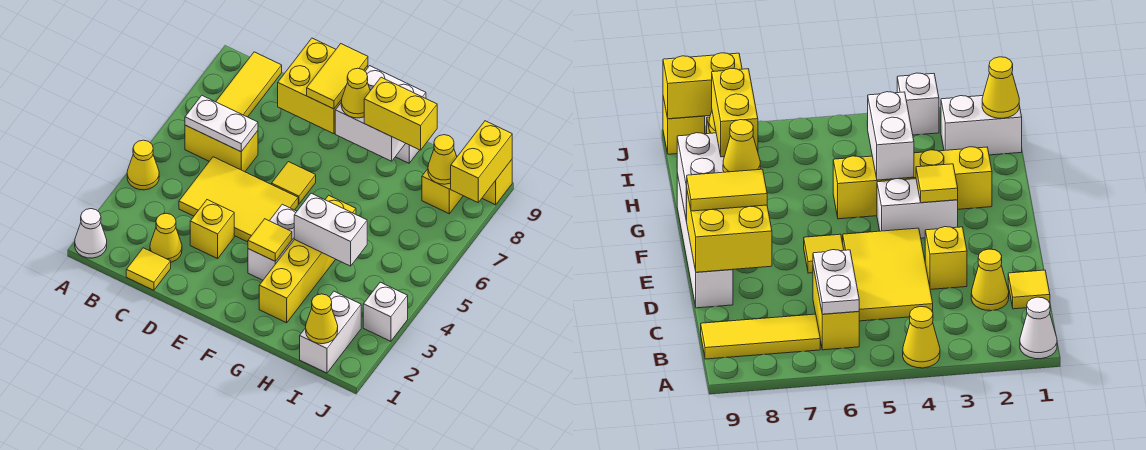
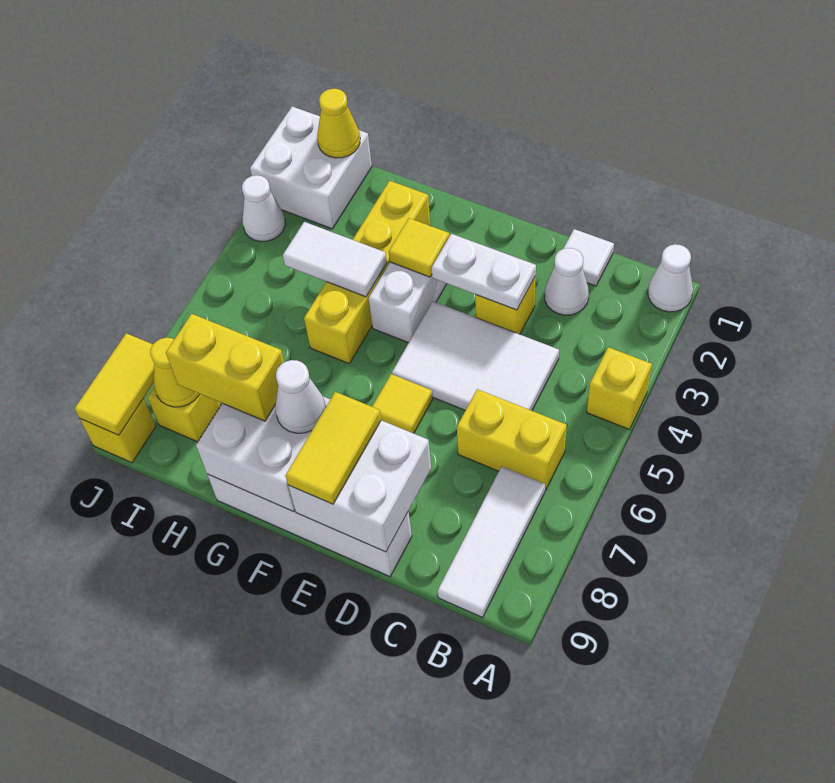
yellow cone A4 level 1 -> yellow brick A4 level 1
white plate B6:C6 level 2 -> white plate D3:E3 level 2
yellow tile B7:B9 level 1 -> white tile B7:B9 level 1
yellow tile C1 level 1 -> white tile C1 level 1
yellow cone C2 level 1 -> white cone C2 level 1
yellow tile C4:E5 level 1 -> white tile C4:E5 level 1
yellow brick D8:E9 level 2 -> white brick D8:E9 level 2
yellow cone F8 level 3 -> white cone F8 level 3
white brick G4:H4 level 2 -> white tile G4:H4 level 2
white brick I1:I2 level 1 -> white brick I1:J2 level 1
white brick J3 level 1 -> white cone J3 level 1
yellow brick J8:J9 level 2 -> yellow tile J8:J9 level 2

